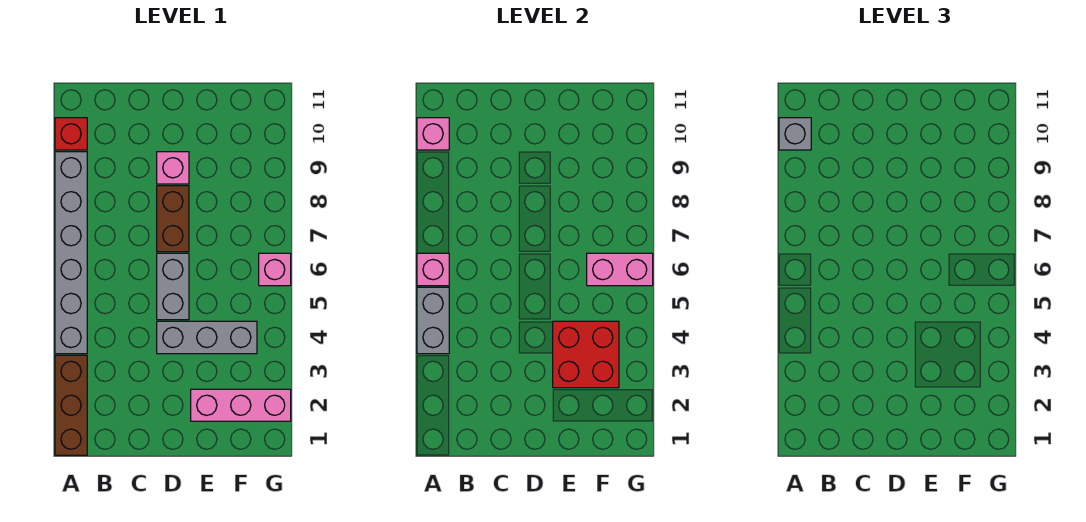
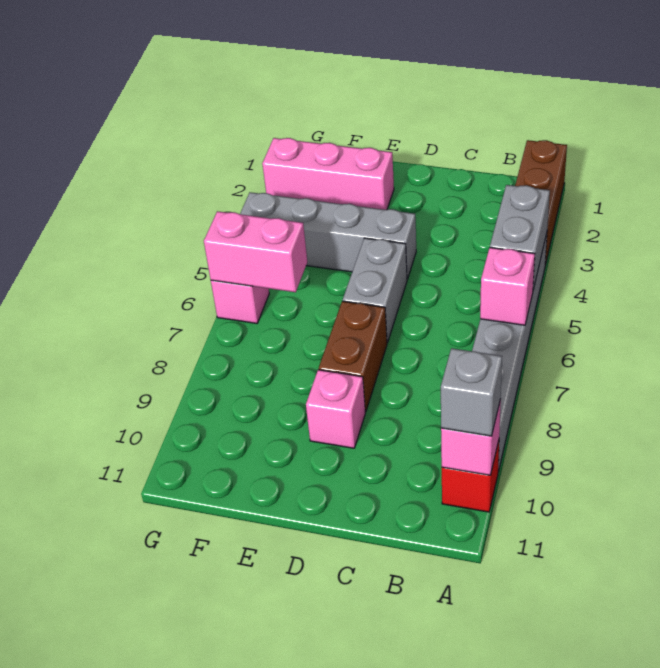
grey brick D4:F4 level 1 -> grey brick D4:G4 level 1
red brick E3:F4 level 2 -> none

